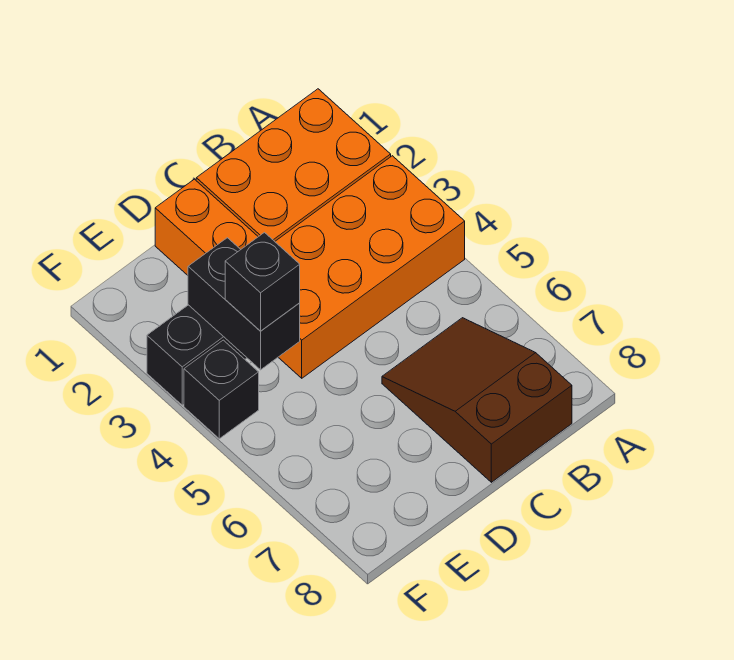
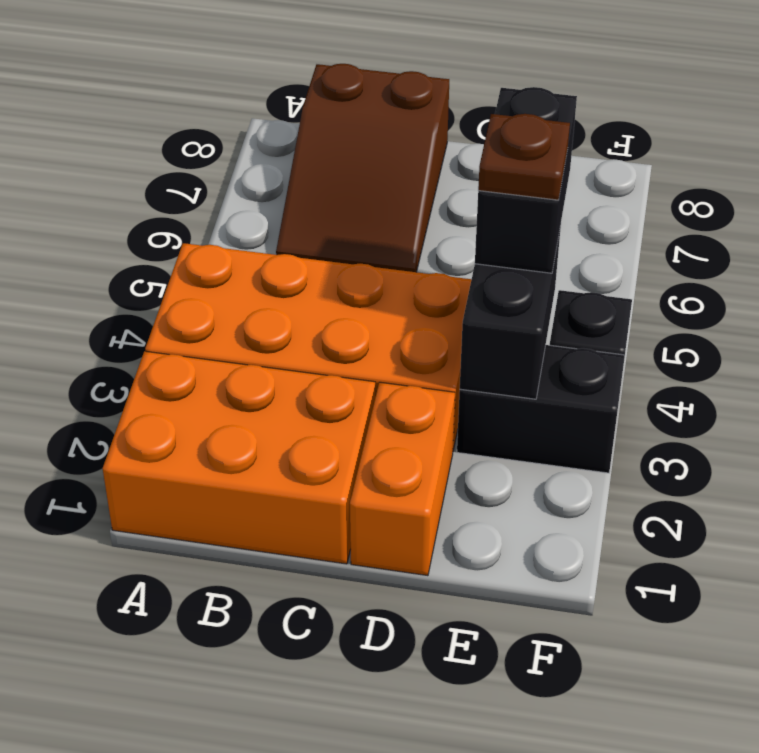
black brick E4 level 3 -> black brick E4:E5 level 3
none -> brown plate E4 level 4

